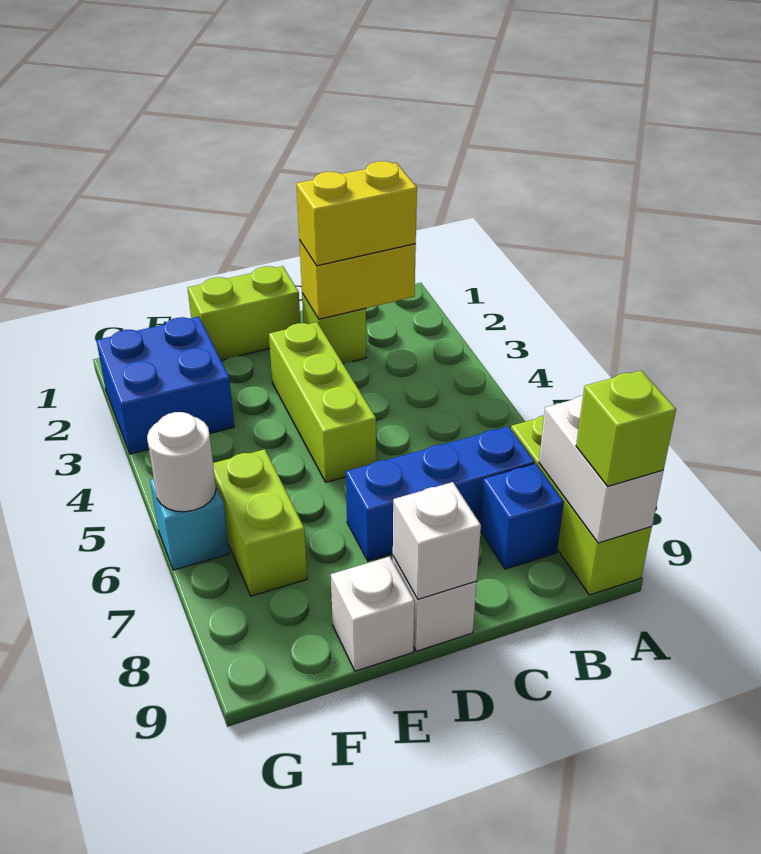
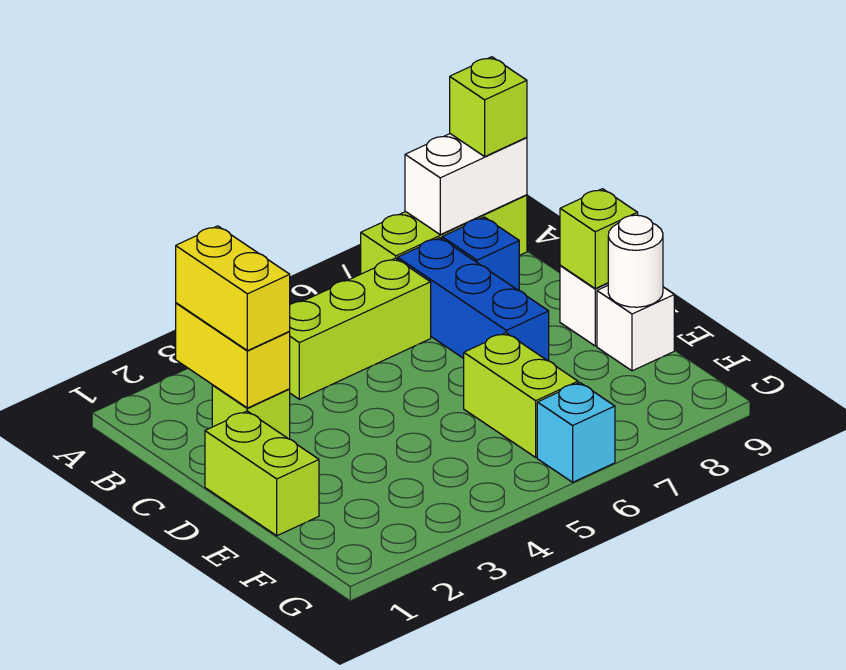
lime brick D3:D5 level 1 -> lime brick B4:B6 level 1
white brick D9 level 2 -> lime brick D9 level 2
blue brick F2:G3 level 1 -> none
lime brick F6:F7 level 1 -> lime brick E6:F6 level 1
white round brick G6 level 2 -> white round brick E9 level 2

